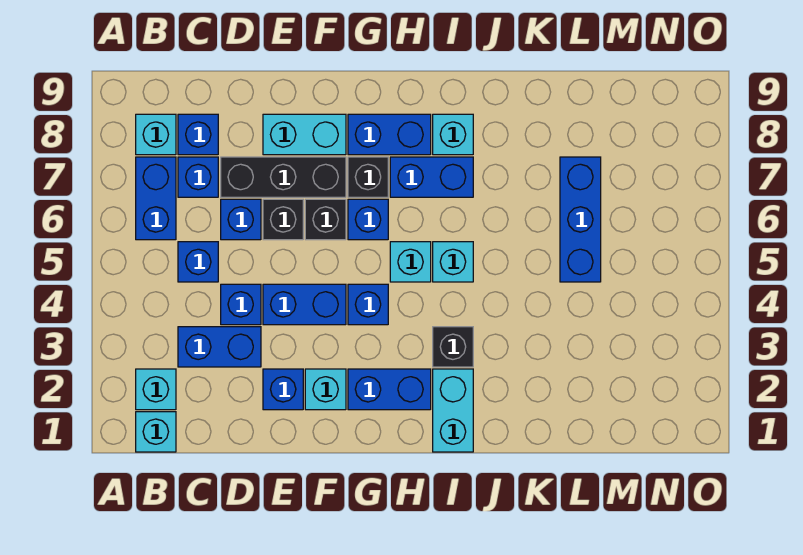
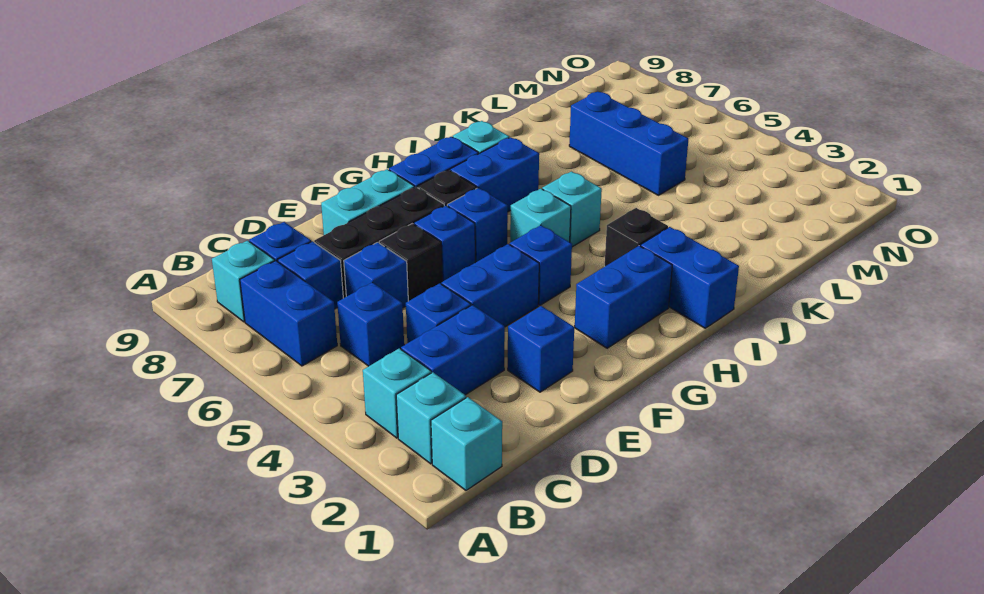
cyan brick F2 level 1 -> cyan brick B3 level 1
black brick F6 level 1 -> blue brick F6 level 1
cyan brick I1:I2 level 1 -> blue brick I1:I2 level 1

